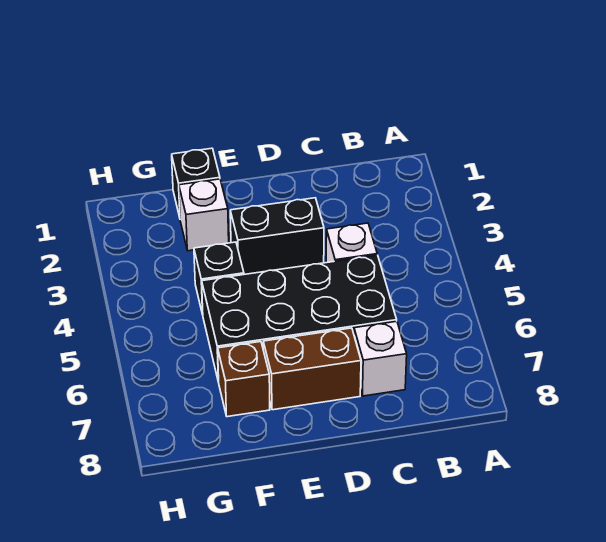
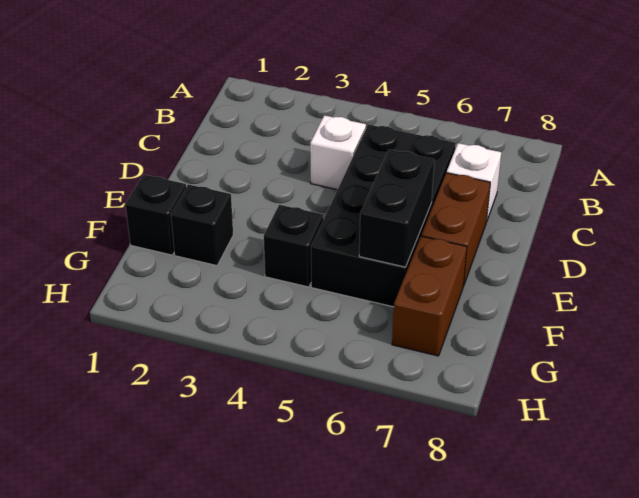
black brick D3:E3 level 1 -> black brick E6:F6 level 2
white brick F2 level 1 -> black brick F2 level 1
brown brick F7 level 1 -> brown brick F7:G7 level 1

